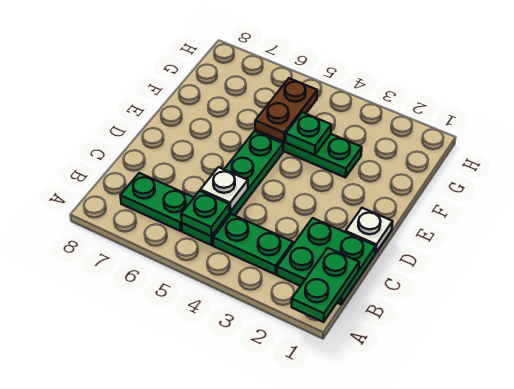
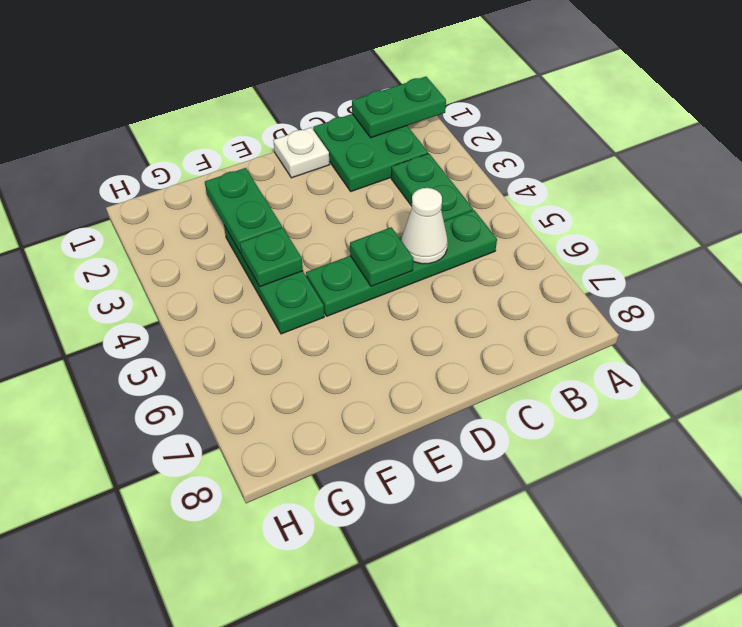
green plate B5 level 2 -> green plate D5 level 2
green plate B6:B7 level 1 -> green plate F2:F3 level 2
white plate C5 level 2 -> white cone C5 level 2
brown plate F5:G5 level 2 -> none

